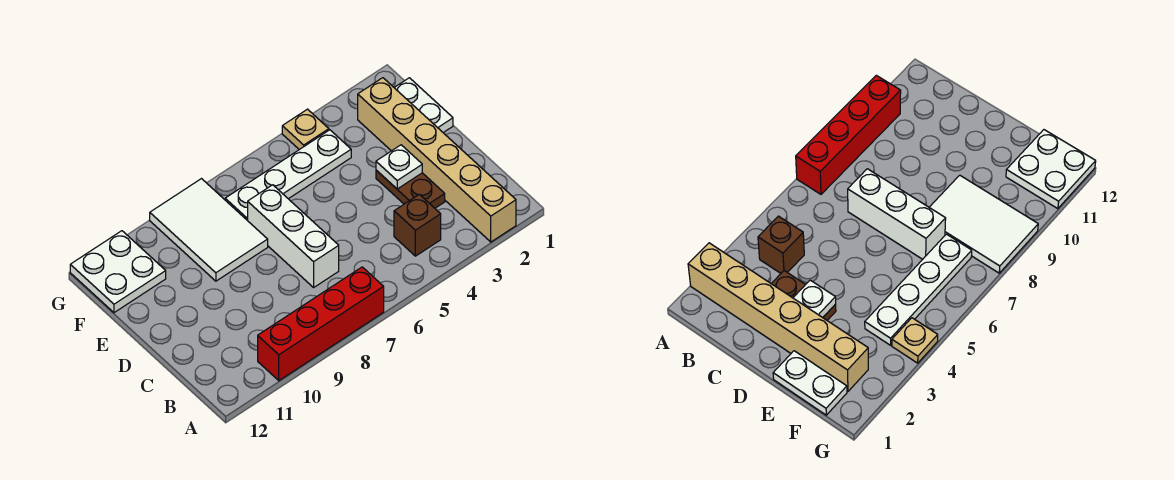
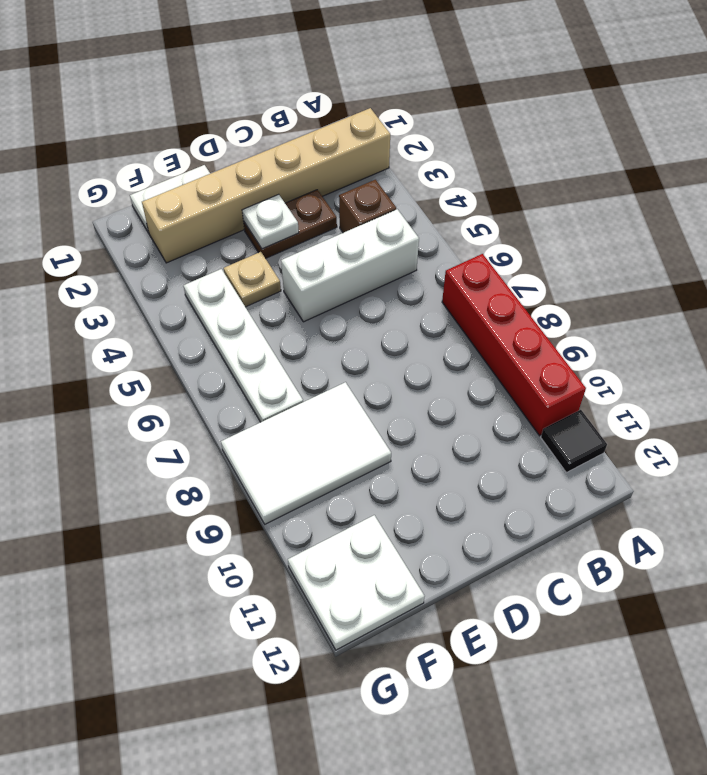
none -> black tile A11 level 1
white brick C7:E7 level 1 -> white brick B5:D5 level 1
tan plate G4 level 1 -> tan plate E4 level 1

